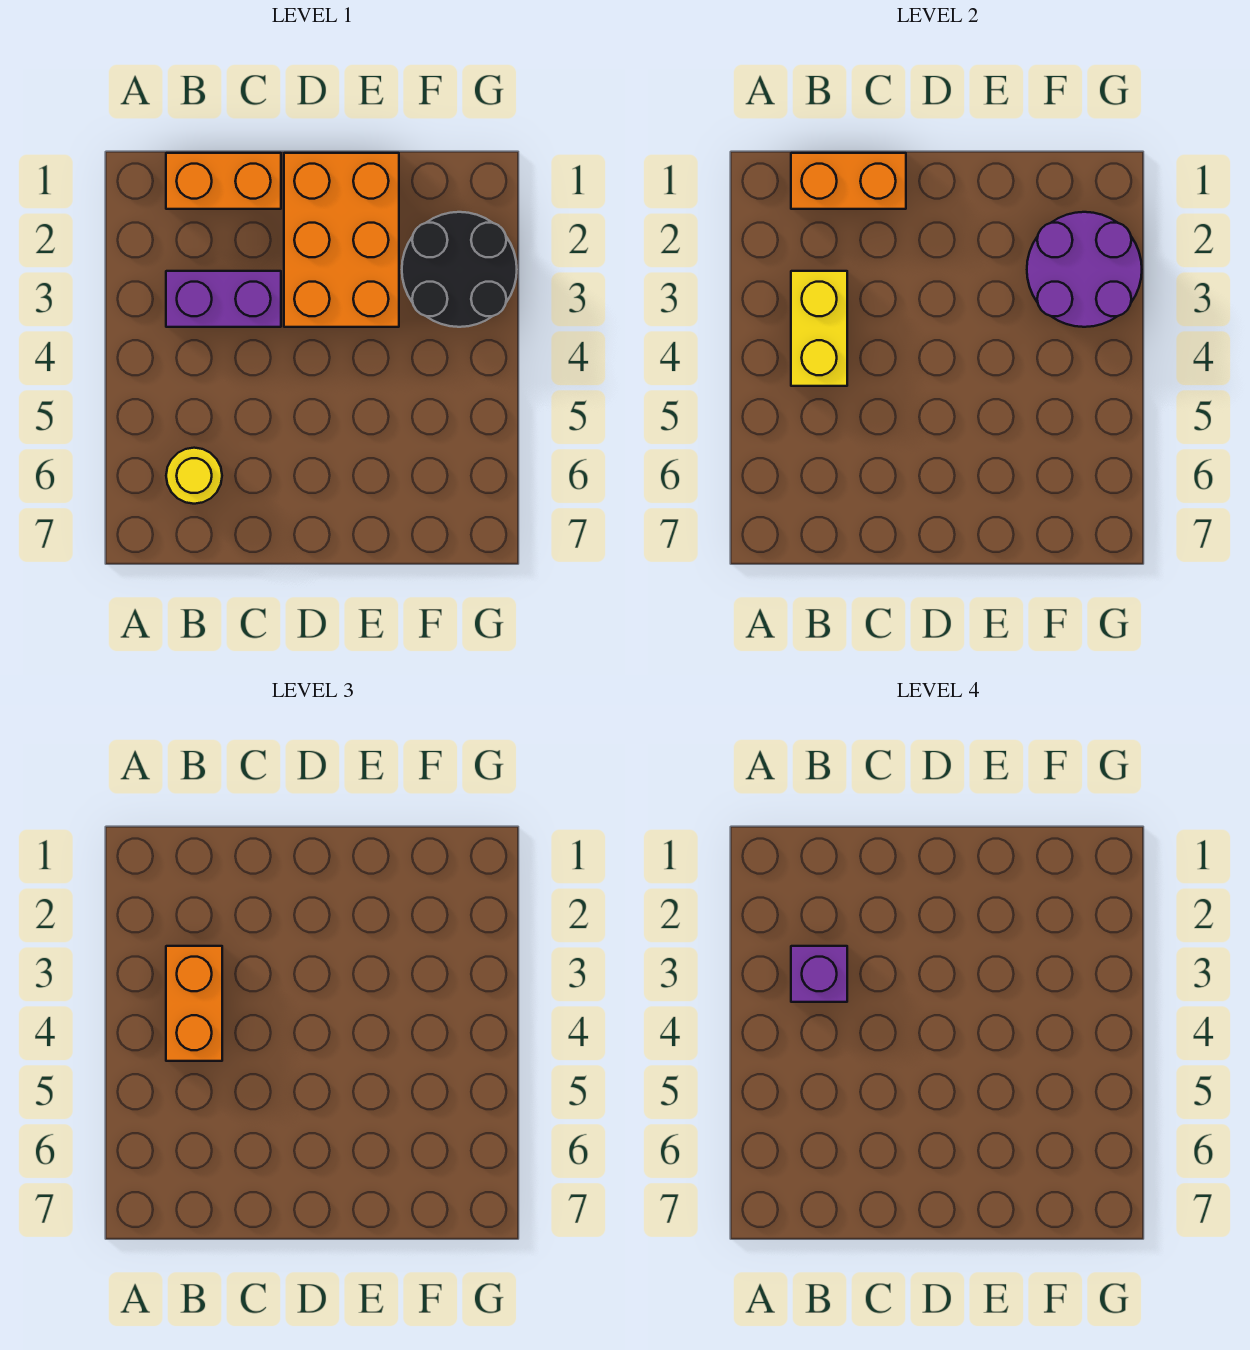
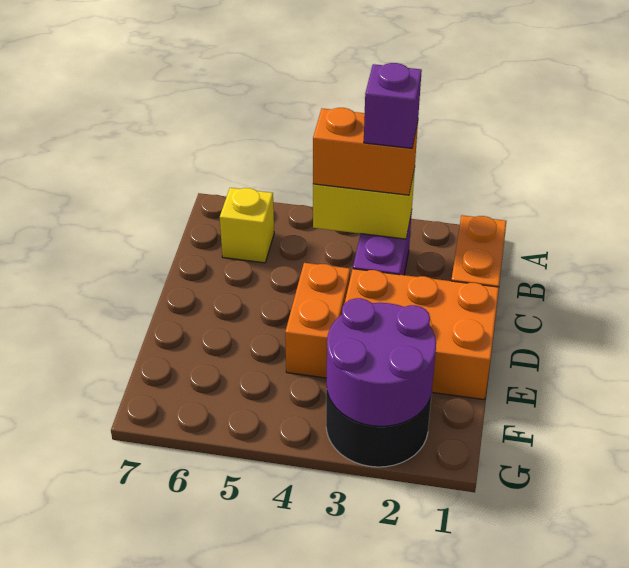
orange brick B1:C1 level 2 -> orange brick D4:E4 level 1
yellow round brick B6 level 1 -> yellow brick B6 level 1

